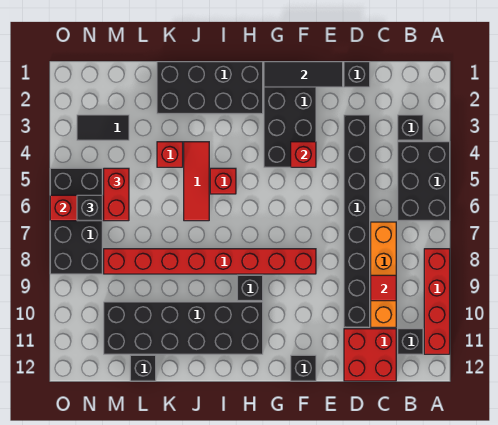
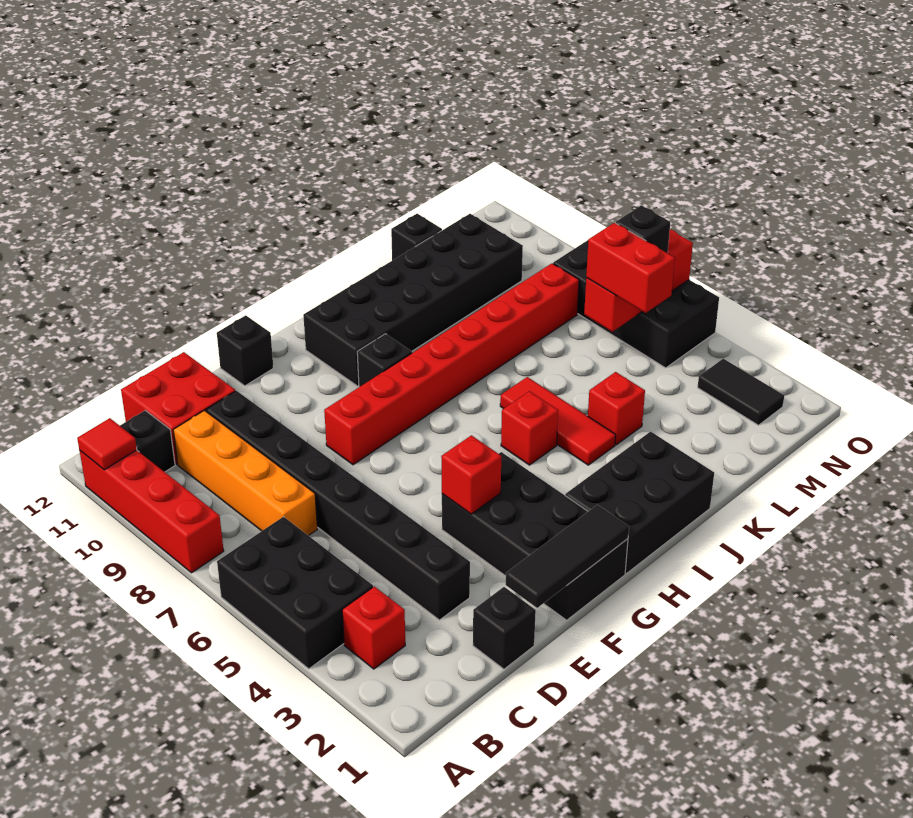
black brick B3 level 1 -> red brick B3 level 1
red tile C9 level 2 -> red tile A11 level 2
black brick H1:K2 level 1 -> black brick H1:J2 level 1
black tile M3:N3 level 1 -> black tile N2:N3 level 1

